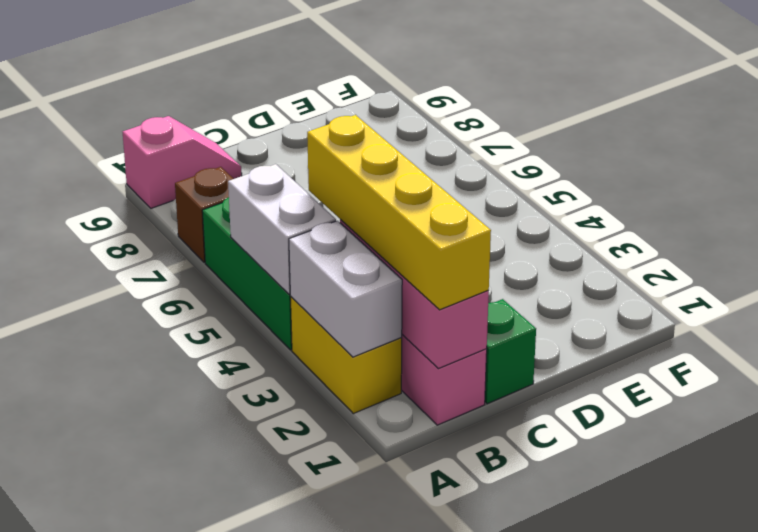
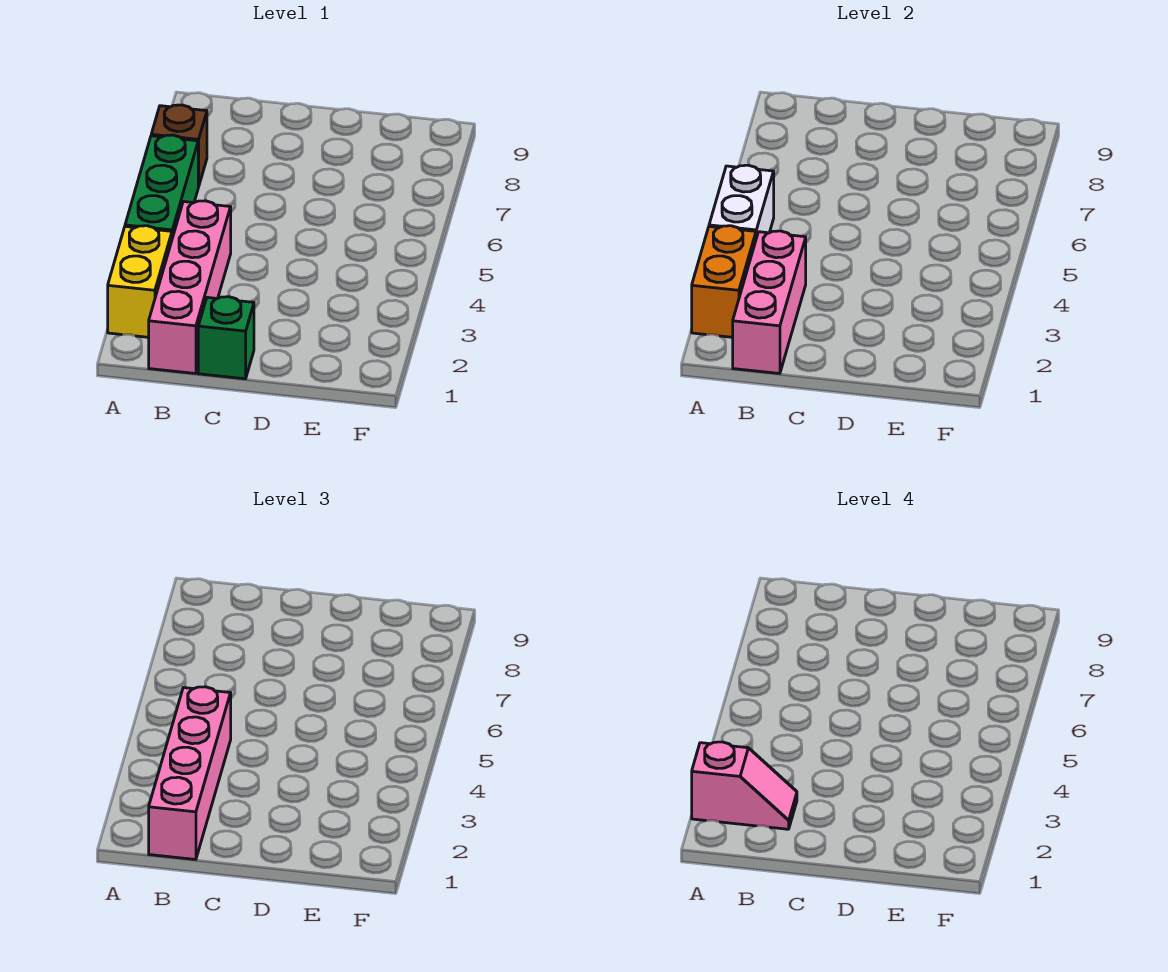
white brick A2:A3 level 2 -> orange brick A2:A3 level 2
pink slope A9:B9 level 1 top A -> pink slope A2:B2 level 4 top A
yellow brick B1:B4 level 3 -> pink brick B1:B4 level 3

